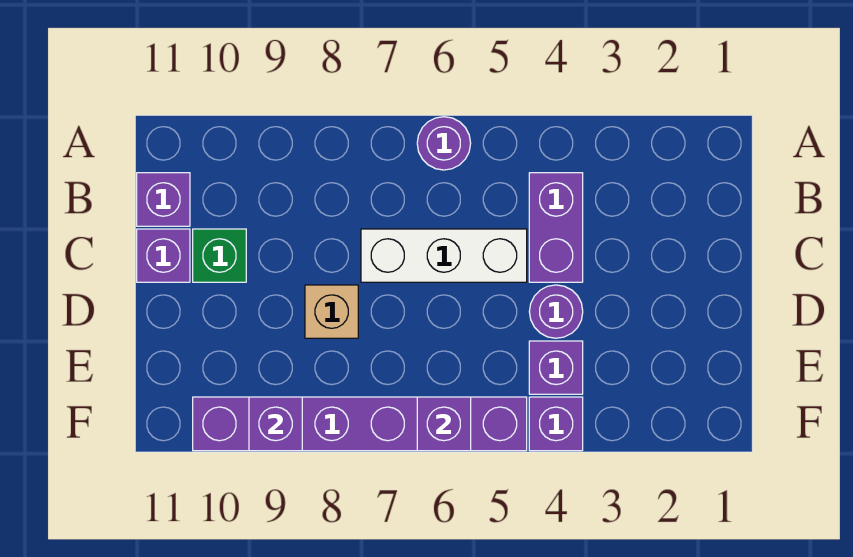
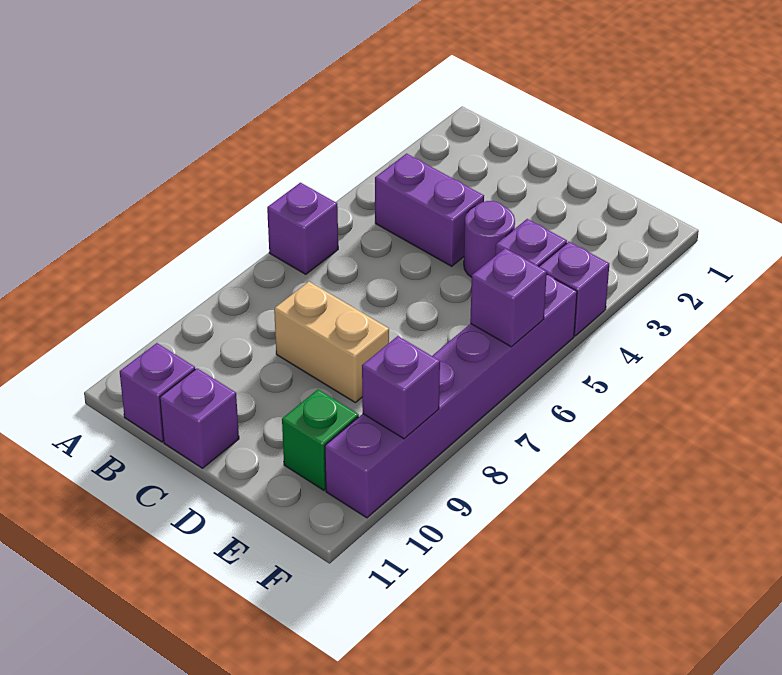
purple round brick A6 level 1 -> purple brick A6 level 1
white brick C5:C7 level 1 -> none
green brick C10 level 1 -> green brick E10 level 1
tan brick D8 level 1 -> tan brick C8:D8 level 1

